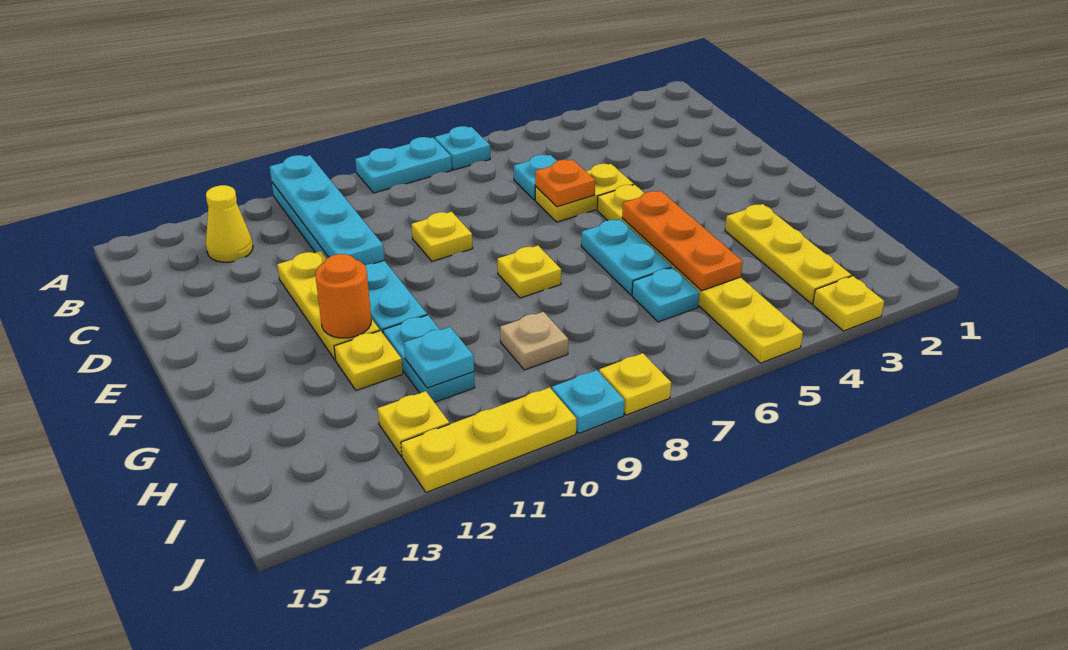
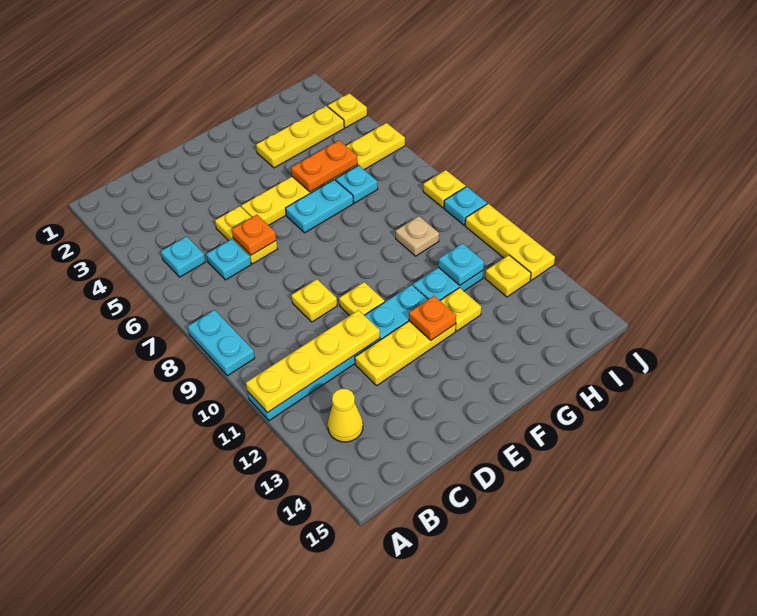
cyan plate A7 level 1 -> cyan plate B5 level 1
cyan plate A11:D11 level 2 -> yellow plate A11:D11 level 2
orange plate F5:H5 level 2 -> orange plate G5:H5 level 2
yellow plate F8 level 1 -> yellow plate E10 level 1
orange round brick F12 level 2 -> orange plate F12 level 2

